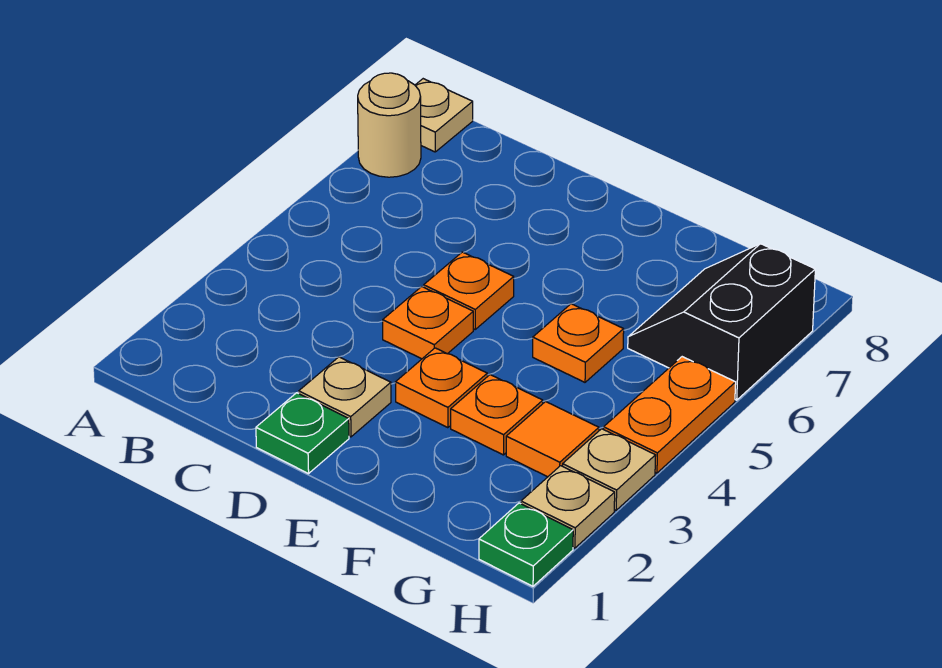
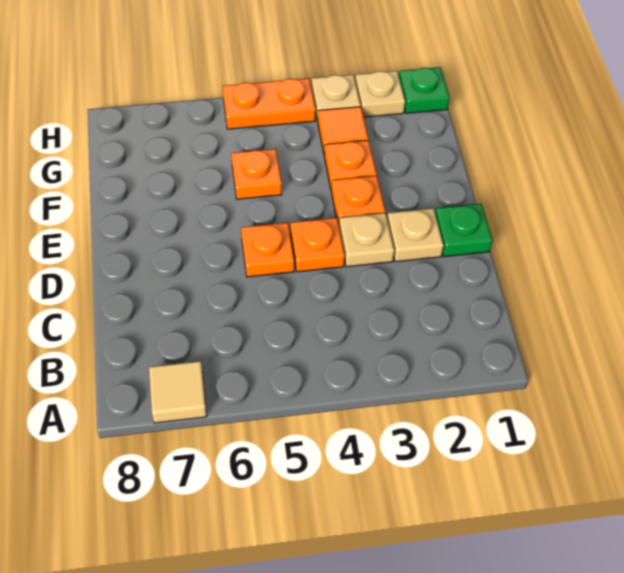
tan round brick A7 level 1 -> tan tile A7 level 1
tan plate A8 level 1 -> tan plate D3 level 1
black slope G6:H7 level 1 top H -> none

